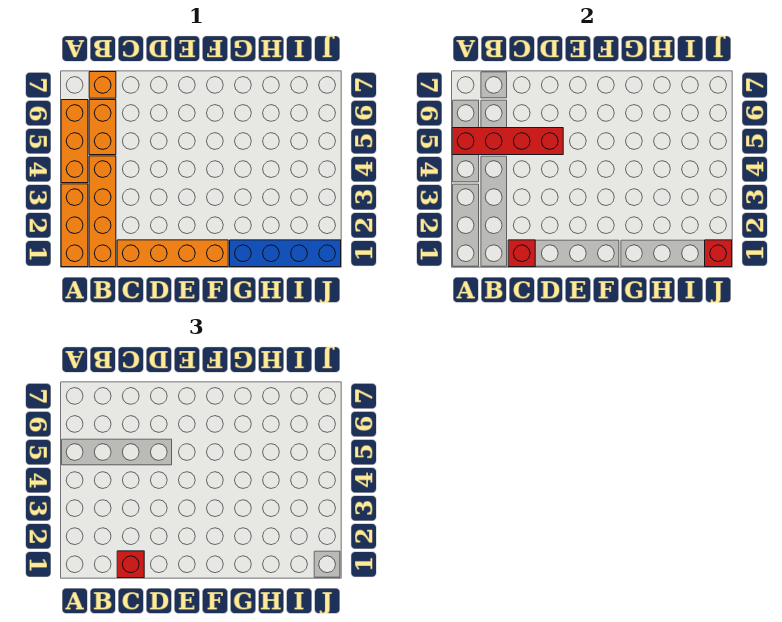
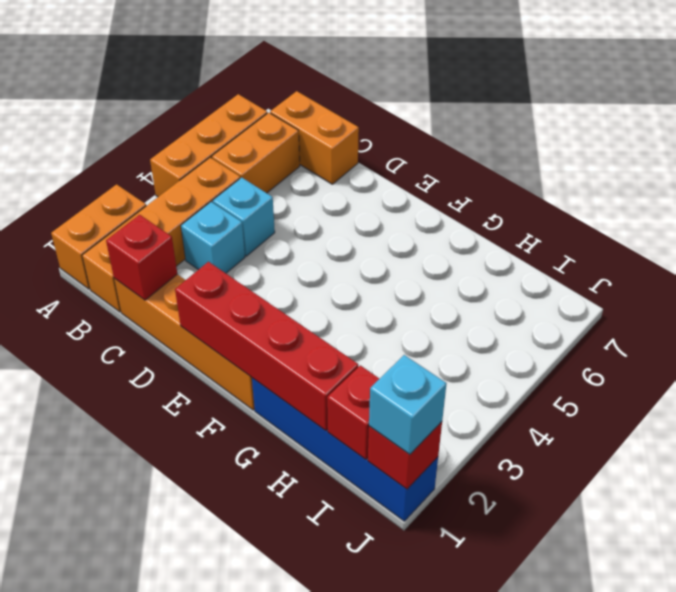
orange brick A1:A3 level 1 -> orange brick A1:A2 level 1
red brick A5:D5 level 2 -> red brick E1:H1 level 2
orange brick B7 level 1 -> orange brick B7:C7 level 1
red brick C1 level 3 -> red brick I1 level 2
none -> cyan brick C3 level 1
none -> cyan brick C4 level 1
none -> cyan brick J1 level 3

